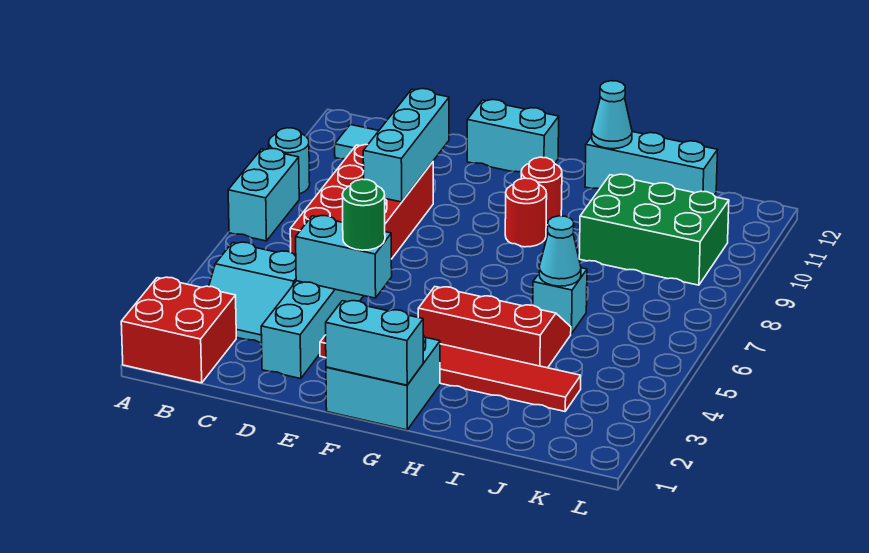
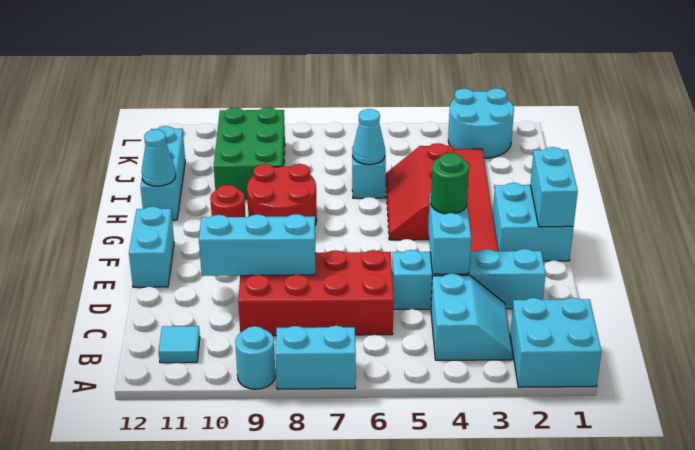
red brick A1:B2 level 1 -> cyan brick A1:B2 level 1
red round brick G9 level 1 -> red round brick G8:H9 level 1
none -> cyan round brick K2:L3 level 1

